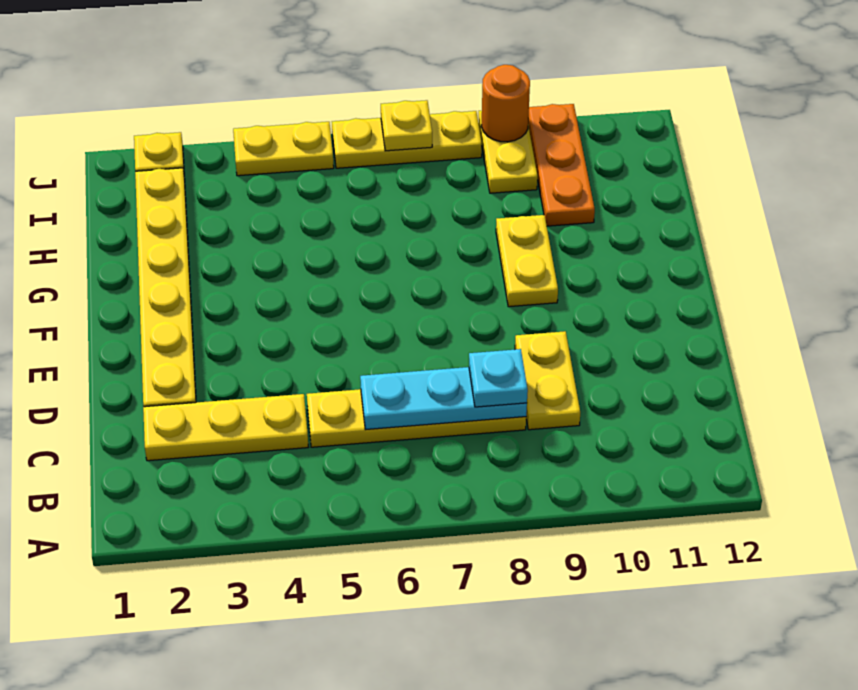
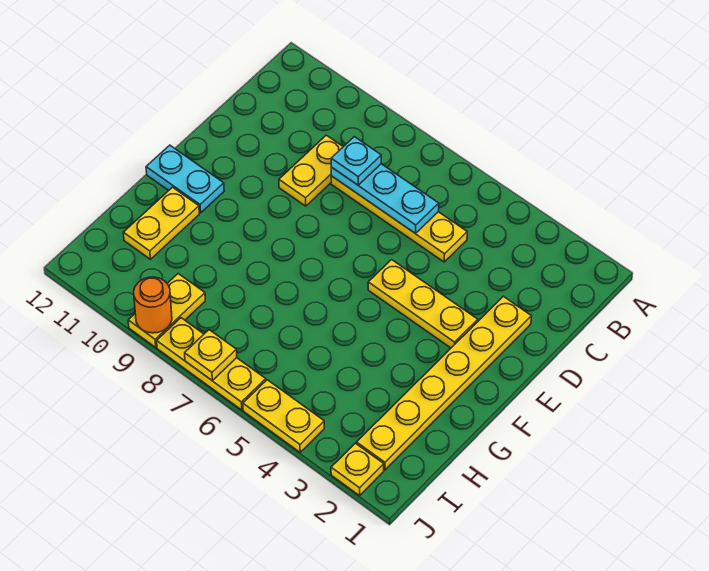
yellow plate C2:C4 level 1 -> yellow plate E3:E5 level 1
yellow plate F9:G9 level 1 -> yellow plate G11:H11 level 1
none -> cyan plate F11:F12 level 1
orange plate H10:J10 level 1 -> none

